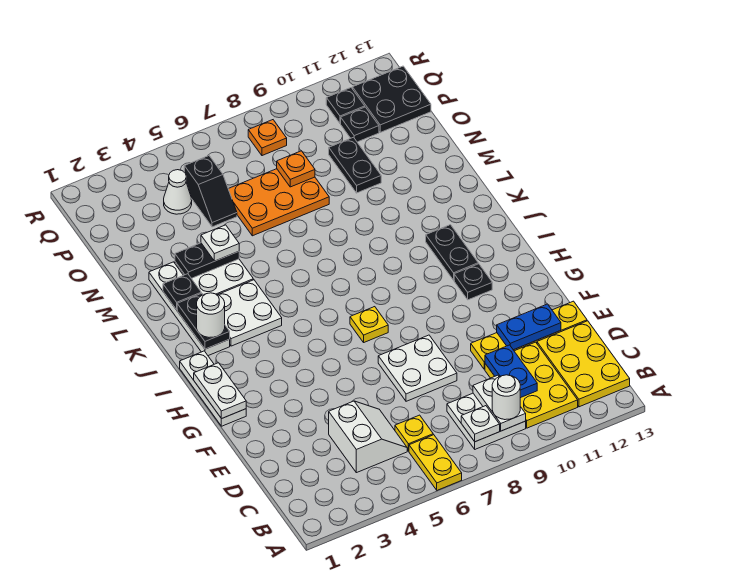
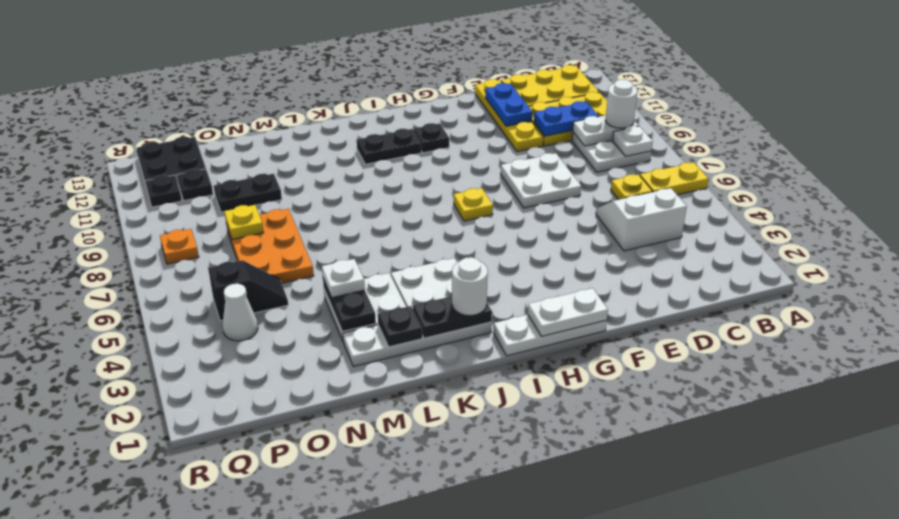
orange plate O8 level 2 -> yellow plate O8 level 2

